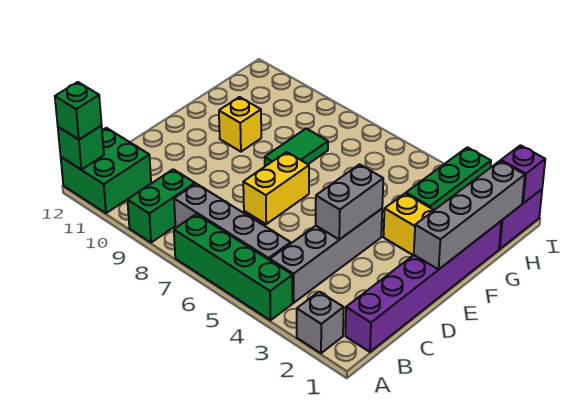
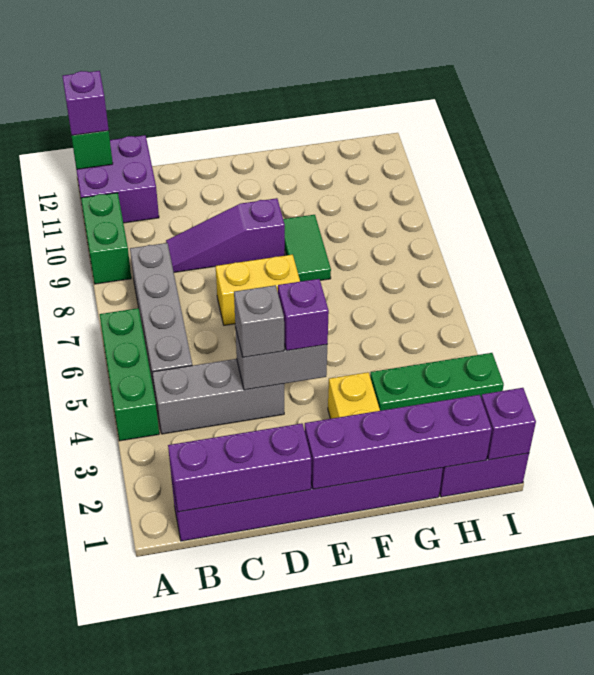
grey brick A2 level 1 -> grey brick D4 level 3
green brick A4:A7 level 1 -> green brick A4:A6 level 1
green brick A9:B9 level 1 -> green brick A9:A10 level 1
green brick A11:B12 level 1 -> purple brick A11:B12 level 1
green brick A12 level 3 -> purple brick A12 level 3
none -> purple brick B1:D1 level 2
grey brick B4:E4 level 1 -> grey brick B4:D4 level 1
none -> purple slope C9:E9 level 1 top E
grey brick E1:H1 level 2 -> purple brick E1:H1 level 2
none -> purple brick E4 level 3
green tile F8:G8 level 1 -> green tile F8:F9 level 1
yellow brick F10 level 1 -> none

